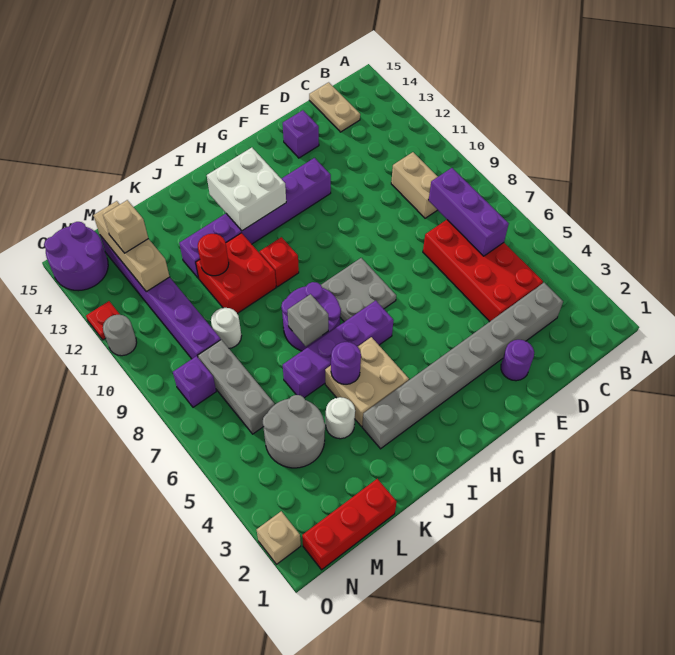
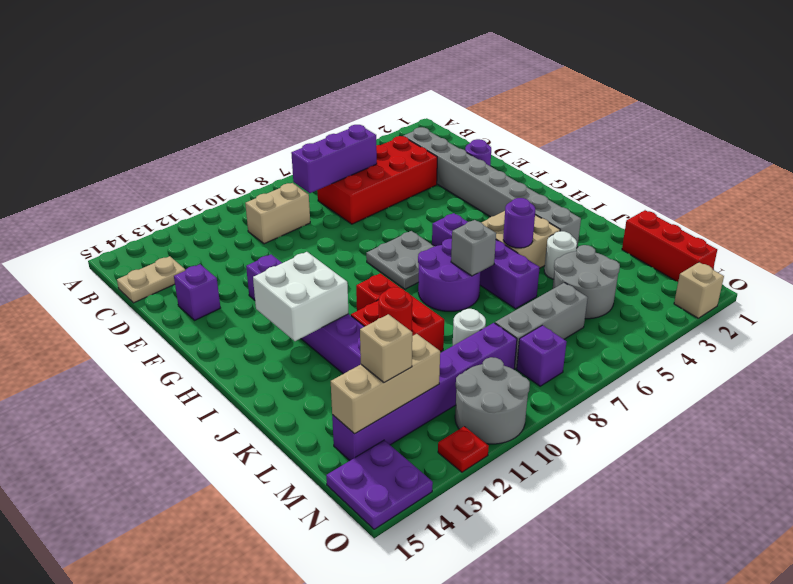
purple round brick N14:O15 level 1 -> purple plate N14:O15 level 1
grey round brick O11 level 1 -> grey round brick N10:O11 level 1

